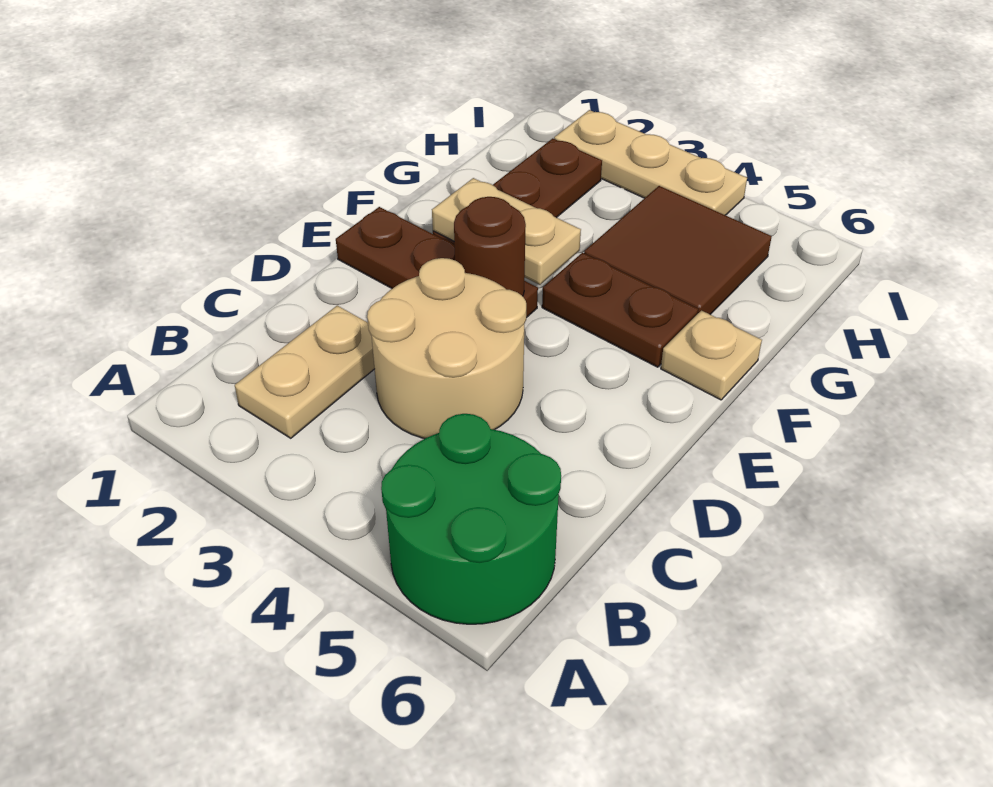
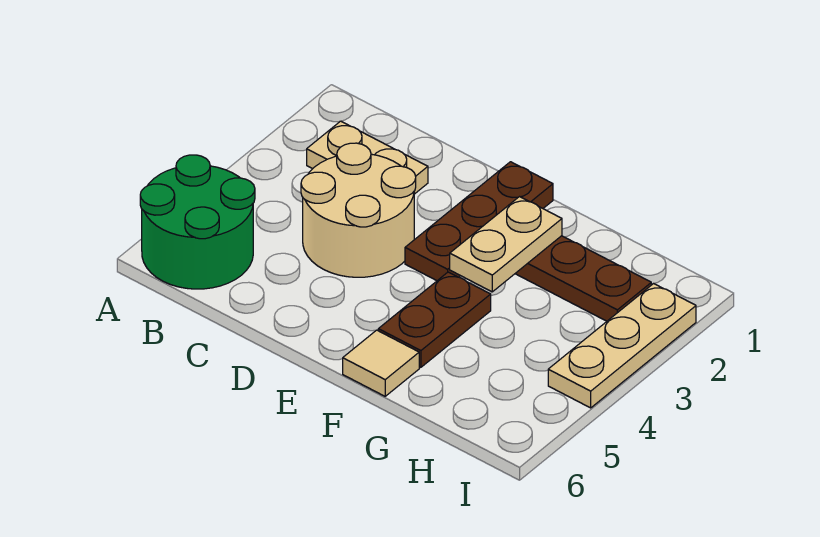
brown round brick E3 level 2 -> none
tan plate F6 level 1 -> tan tile F6 level 1
brown tile G4:H5 level 1 -> none

